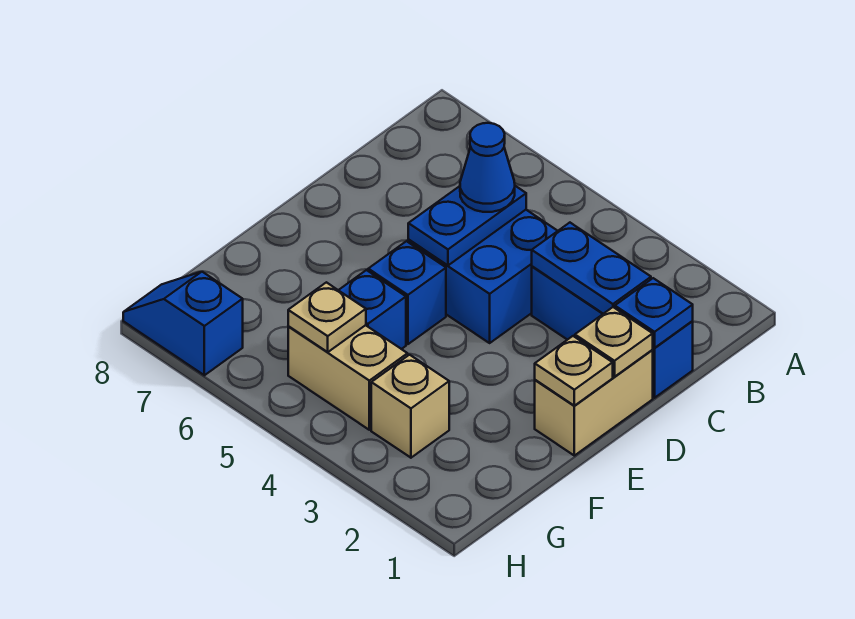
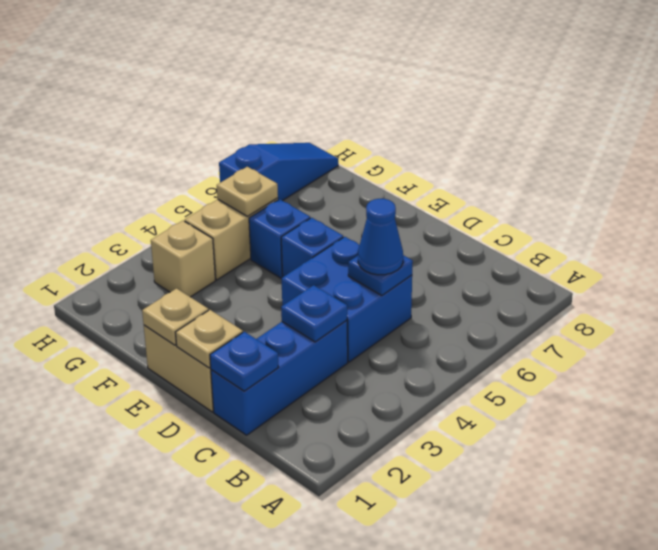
blue plate C2:C3 level 2 -> blue plate C3 level 2
blue plate C5:D5 level 2 -> blue plate C5 level 2
blue slope H7:H8 level 1 top 7 -> blue slope H6:H8 level 1 top 6

